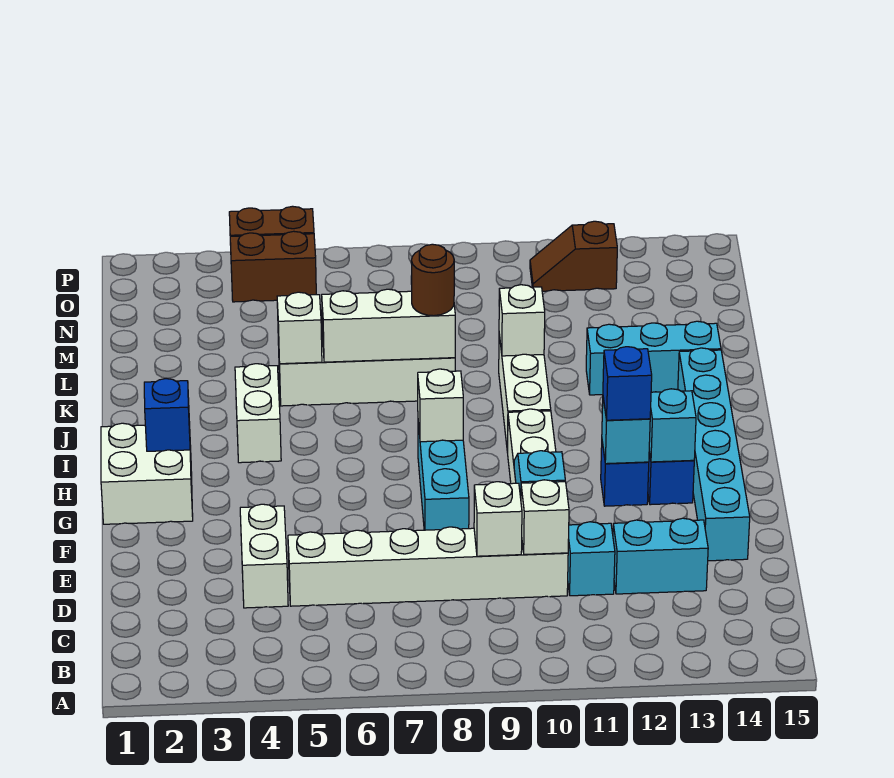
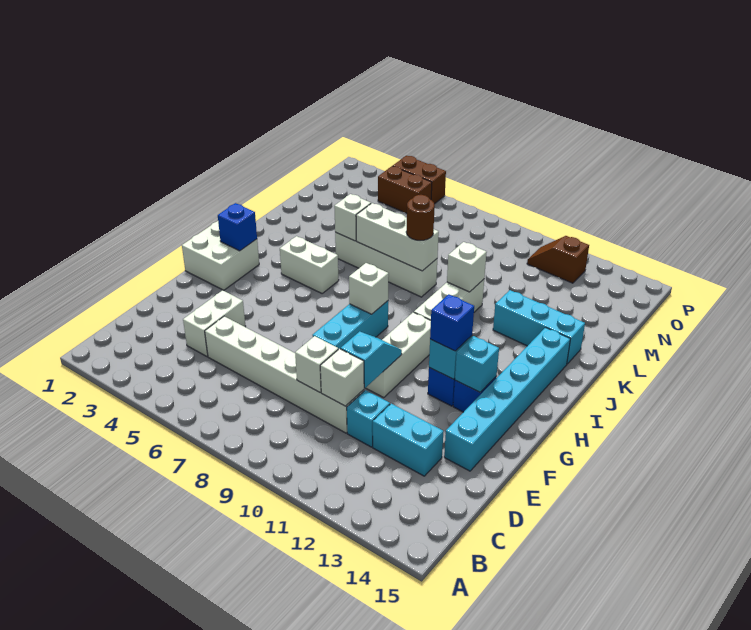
white brick I4:J4 level 1 -> white brick I4:I5 level 1

